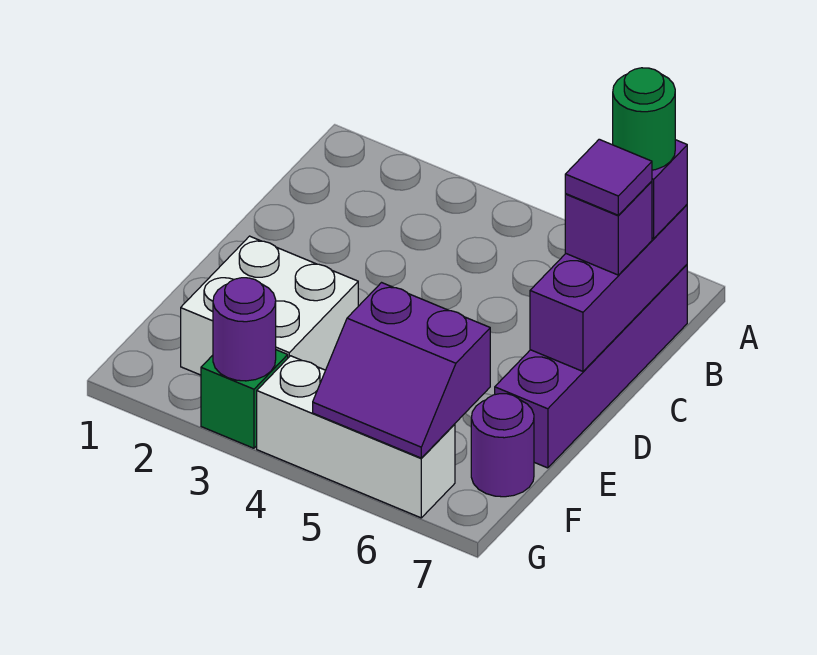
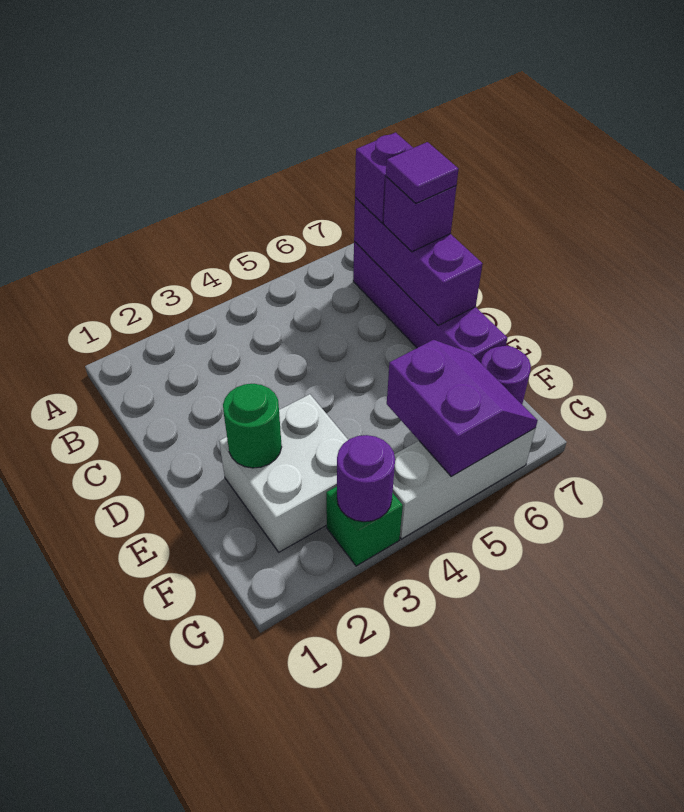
green round brick B7 level 4 -> green round brick E2 level 2
purple slope F5:G6 level 2 top F -> purple slope F5:G6 level 2 top 5

